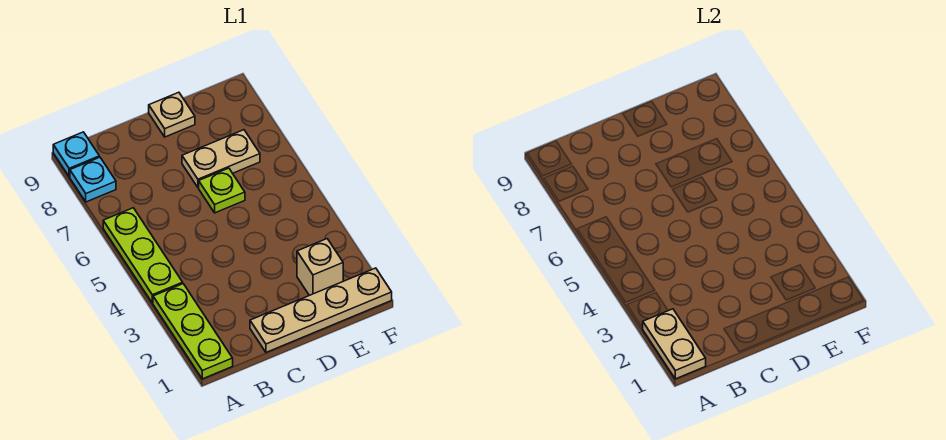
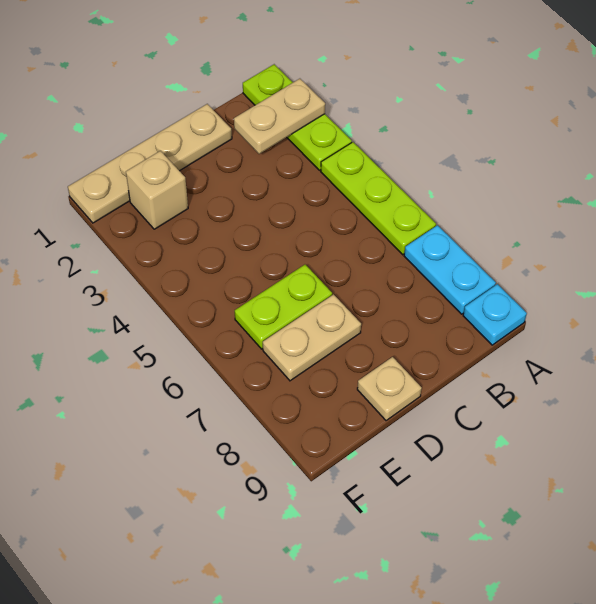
tan plate A1:A2 level 2 -> tan plate A2:B2 level 2
cyan plate A8 level 1 -> cyan plate A7:A8 level 1
lime plate D6 level 1 -> lime plate D6:E6 level 1

